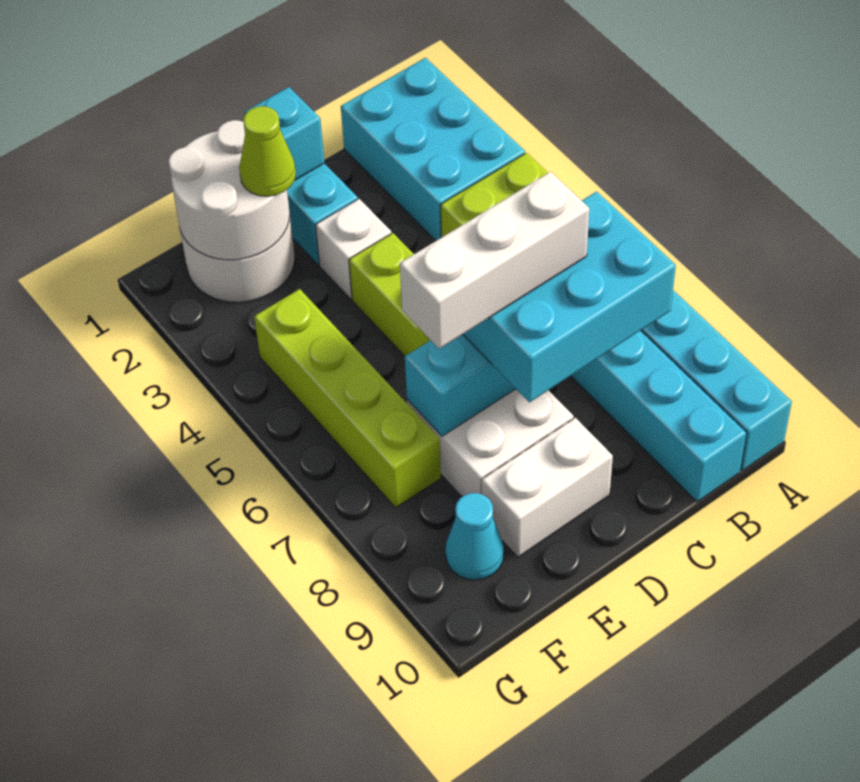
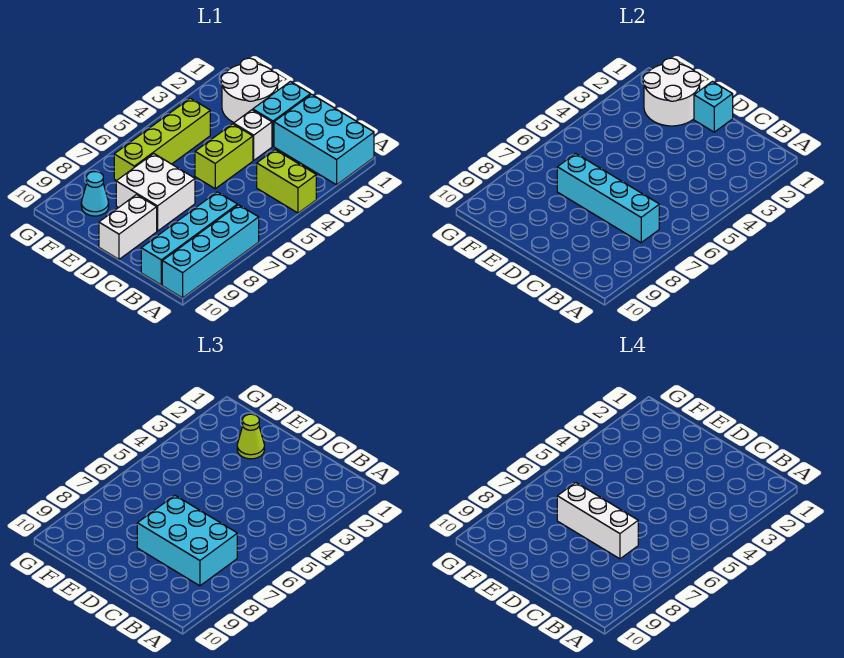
cyan brick A1:B3 level 1 -> cyan brick A1:C2 level 1
white brick D9:E9 level 1 -> white brick D9:D10 level 1

